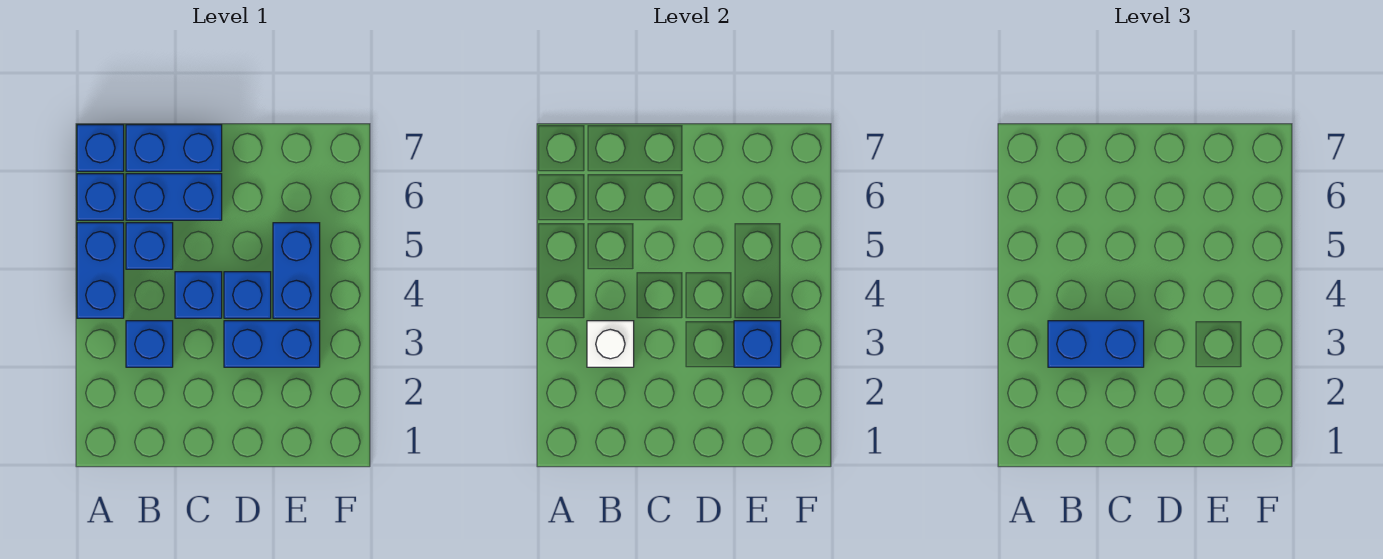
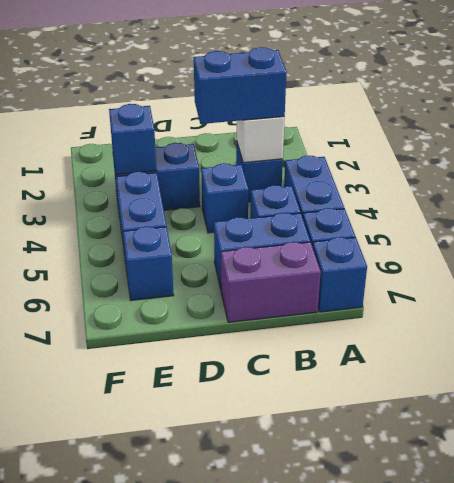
blue brick B7:C7 level 1 -> purple brick B7:C7 level 1
blue brick D4 level 1 -> blue brick E6 level 1

